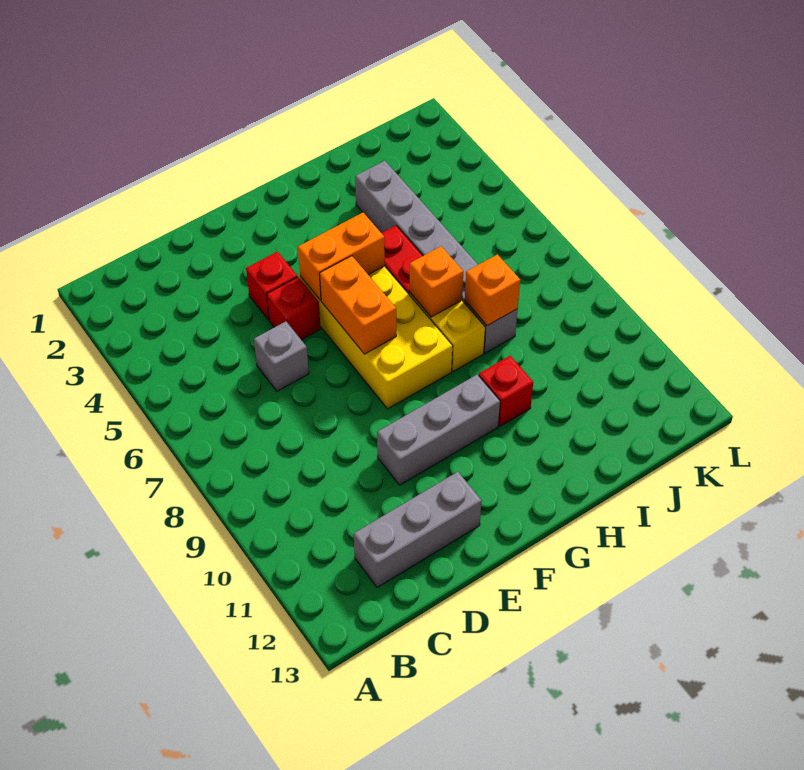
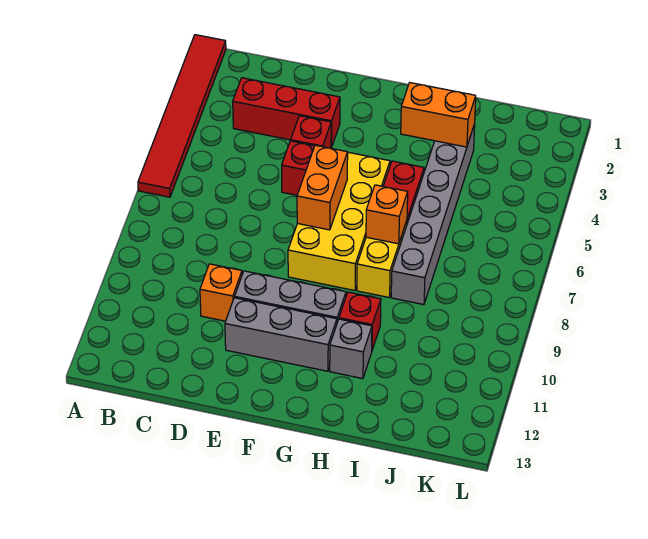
none -> red tile A1:A6 level 1
none -> red brick C3:E3 level 1
grey brick C12:E12 level 1 -> grey brick E11:G11 level 1
grey brick D6 level 1 -> grey brick H11 level 1
orange brick F5:G5 level 2 -> orange brick H3:I3 level 2
orange brick I8 level 2 -> orange brick D10 level 1

